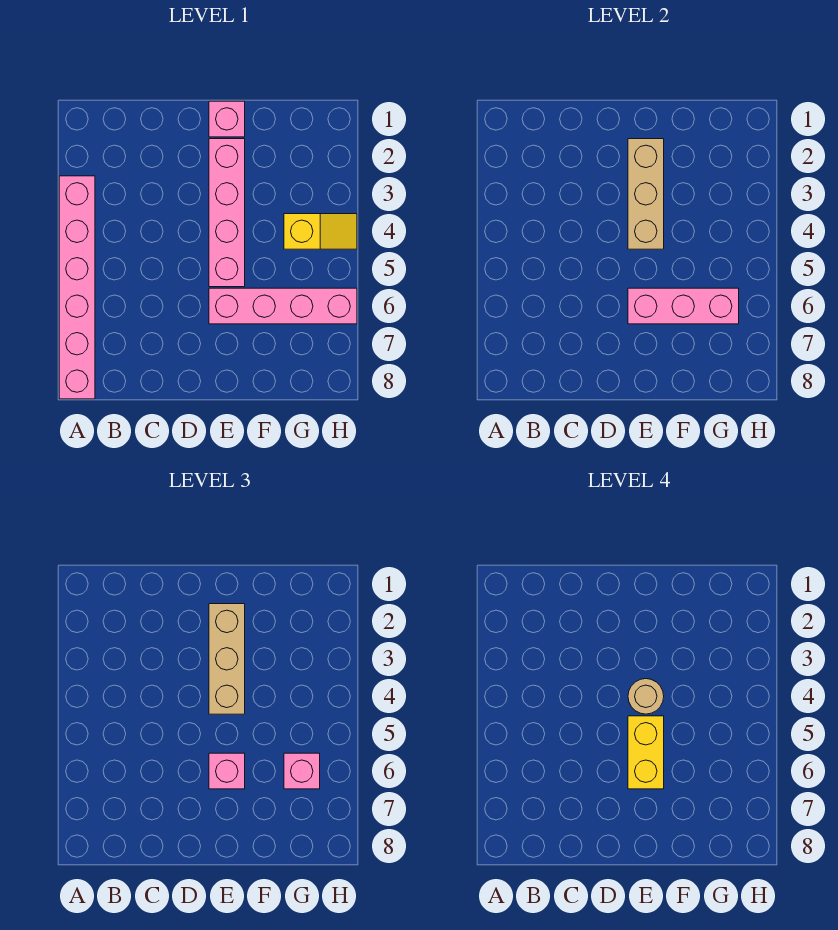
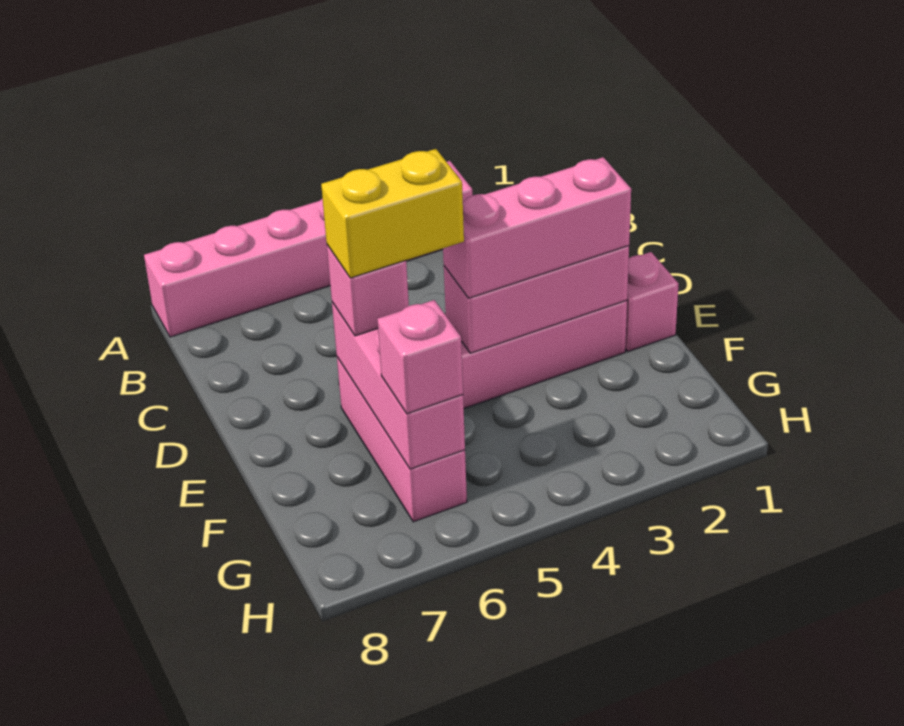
tan brick E2:E4 level 2 -> pink brick E2:E4 level 2
tan brick E2:E4 level 3 -> pink brick E2:E4 level 3
tan round brick E4 level 4 -> none
pink brick E6:H6 level 1 -> pink brick E6:G6 level 1
yellow slope G4:H4 level 1 top G -> none

